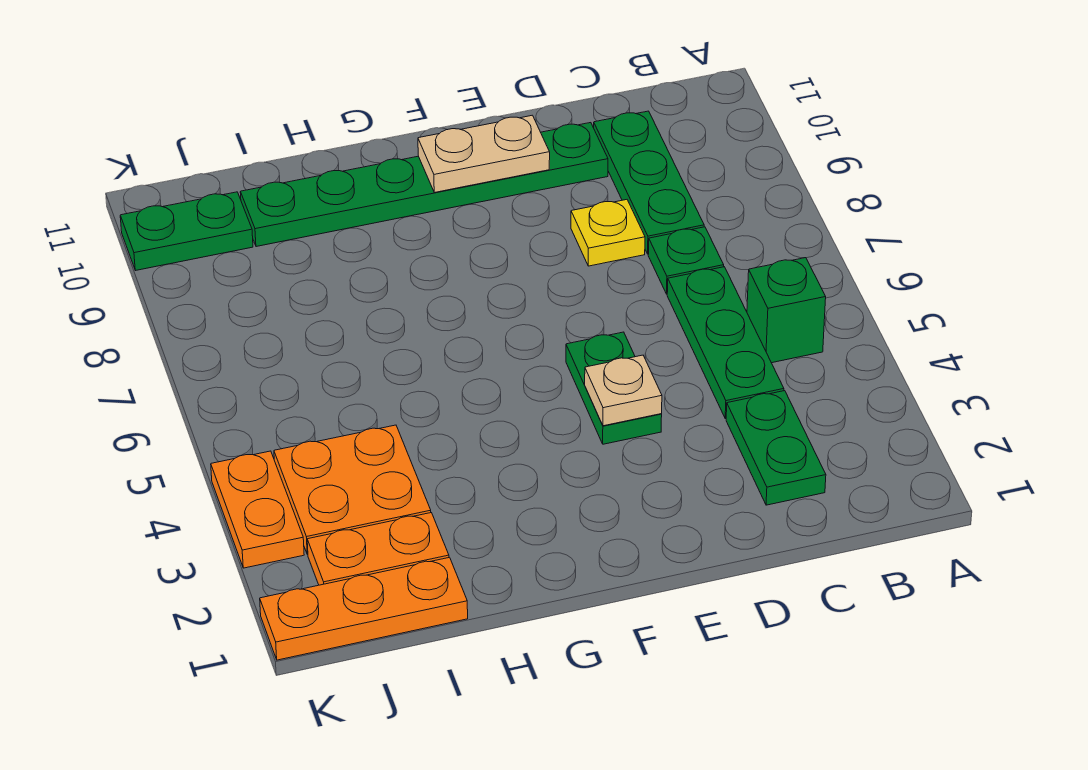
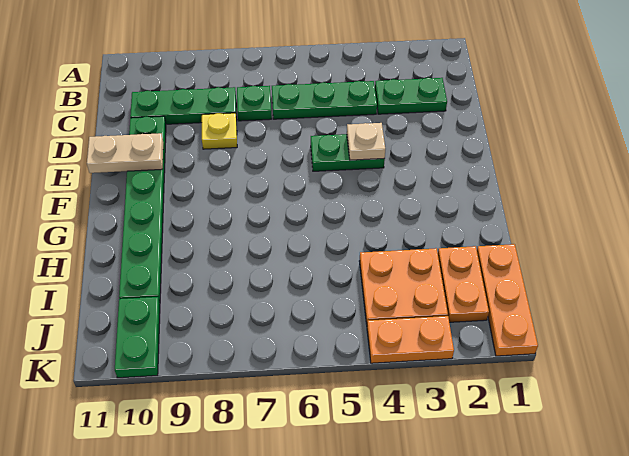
green brick B5 level 1 -> none
tan plate E10:F10 level 2 -> tan plate E10:E11 level 2

